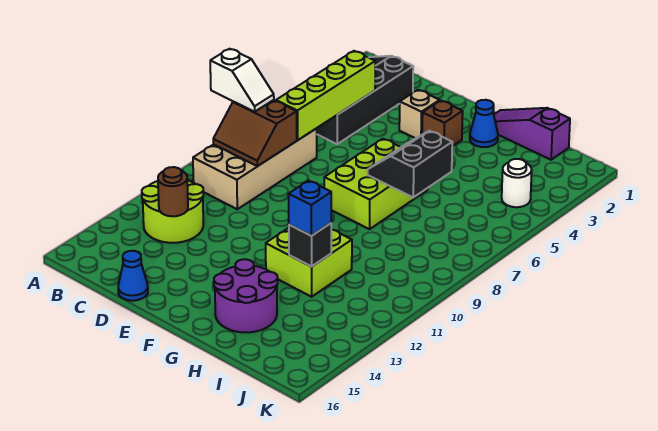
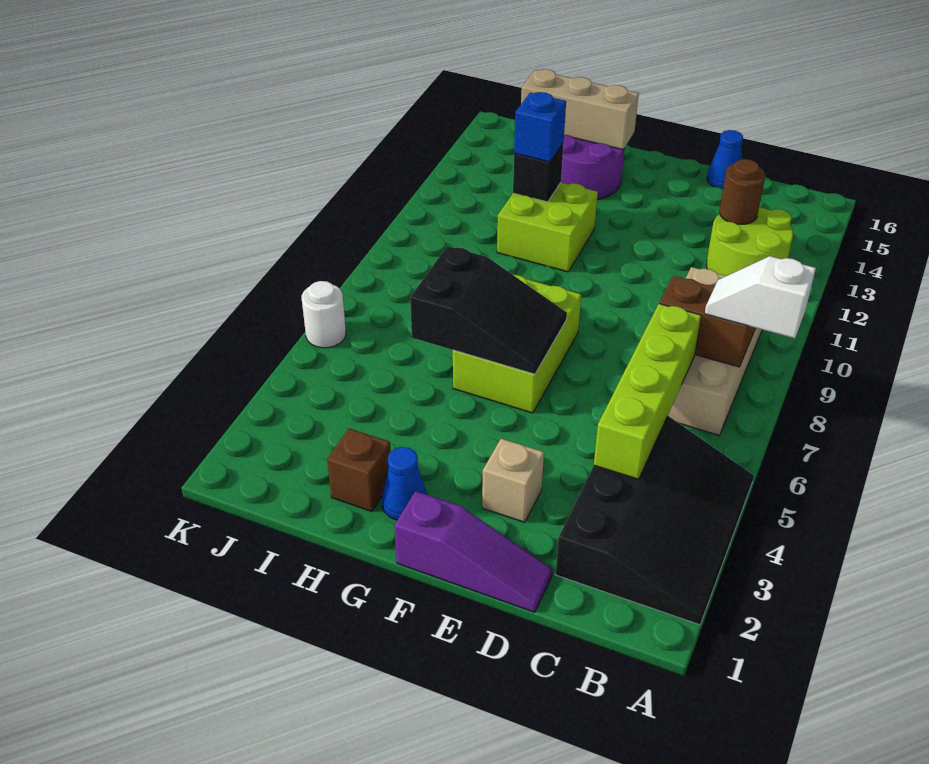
brown brick F3 level 1 -> brown brick H2 level 1
purple slope G1:I1 level 1 top I -> purple slope D1:F1 level 1 top F
black slope G6:H7 level 2 top H -> black slope F6:H7 level 2 top H
none -> tan brick G15:I15 level 2
white round brick J4 level 1 -> white round brick K6 level 1

